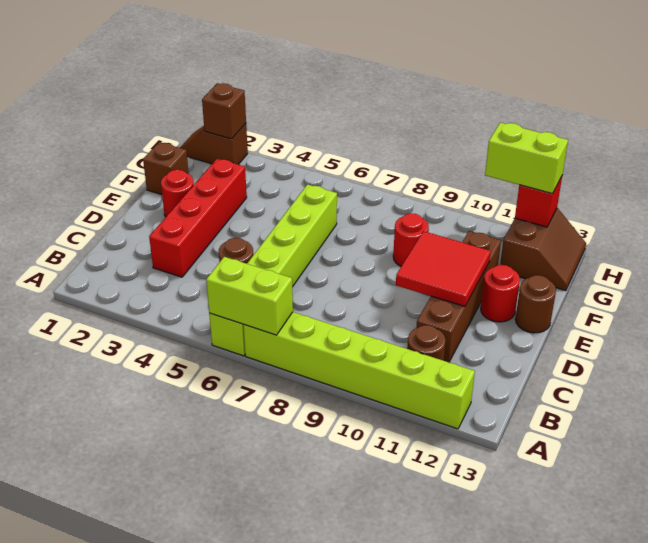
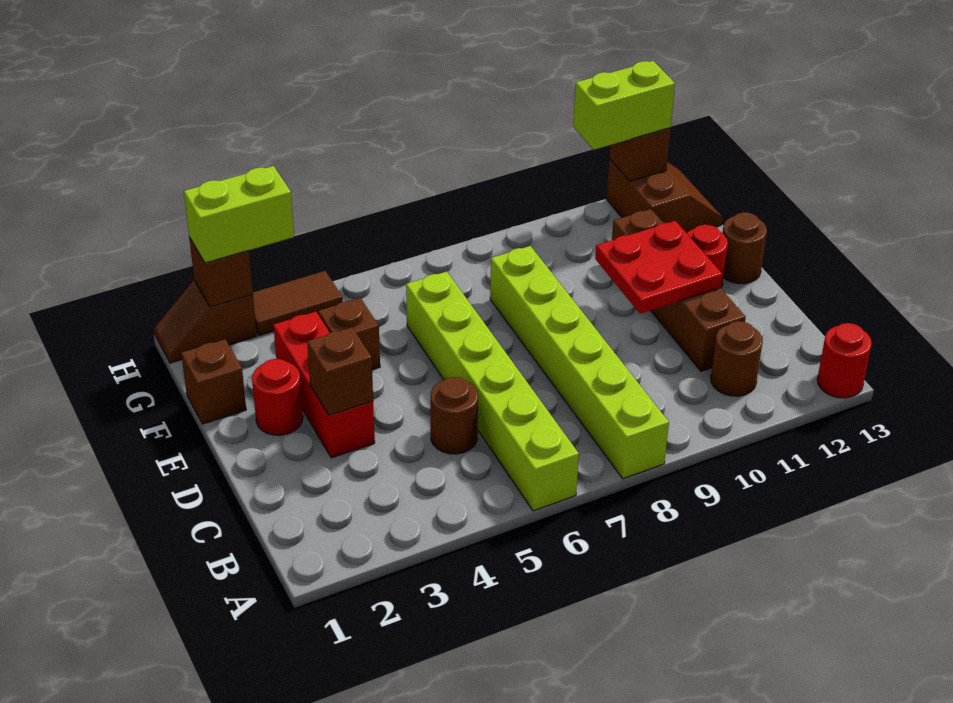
lime brick A6:A7 level 2 -> lime brick H2:H3 level 3
lime brick A7:A12 level 1 -> lime brick A8:F8 level 1
red brick C3:F3 level 1 -> red brick D3:F3 level 1
none -> brown brick D3 level 2
red tile D10:E11 level 2 -> red plate D10:E11 level 2
none -> brown brick F4 level 1
red round brick F9 level 1 -> red round brick A13 level 1
none -> brown tile H3:H4 level 1
red brick H12 level 2 -> brown brick H12 level 2

